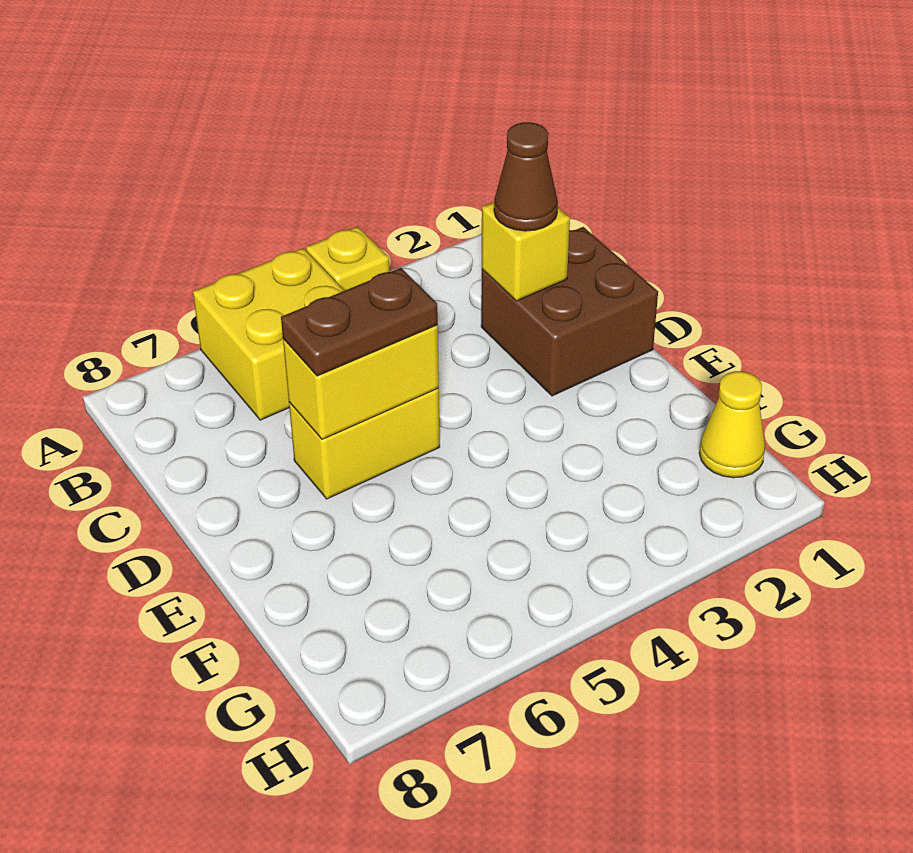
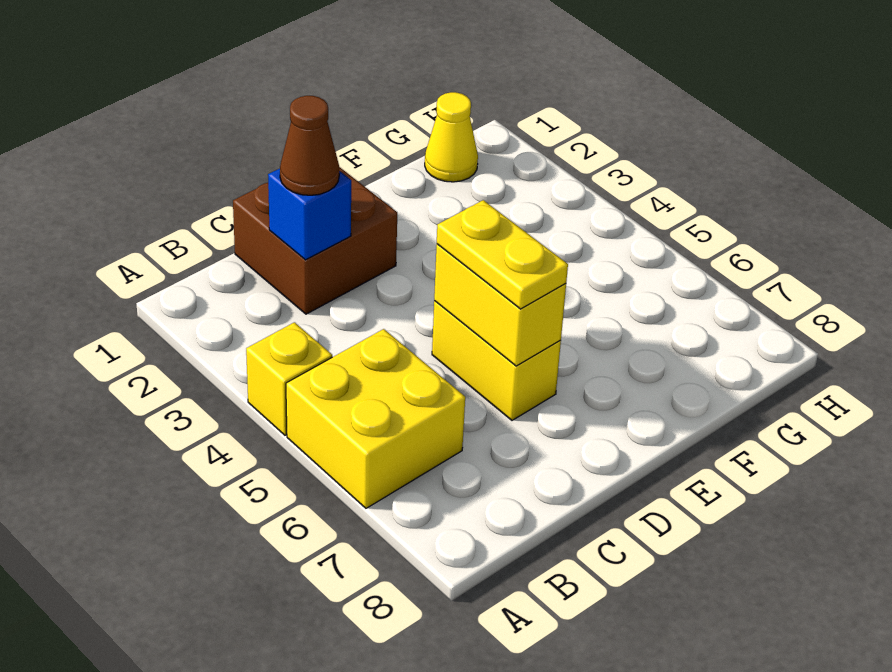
yellow brick C2 level 2 -> blue brick C2 level 2
brown plate D5:D6 level 3 -> yellow plate D5:D6 level 3

